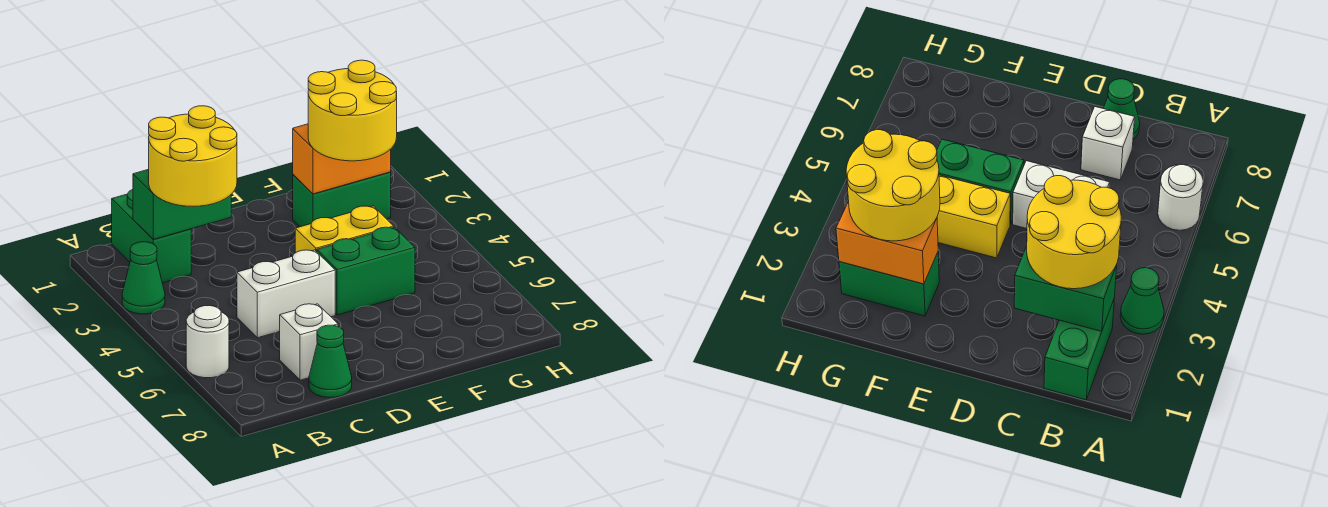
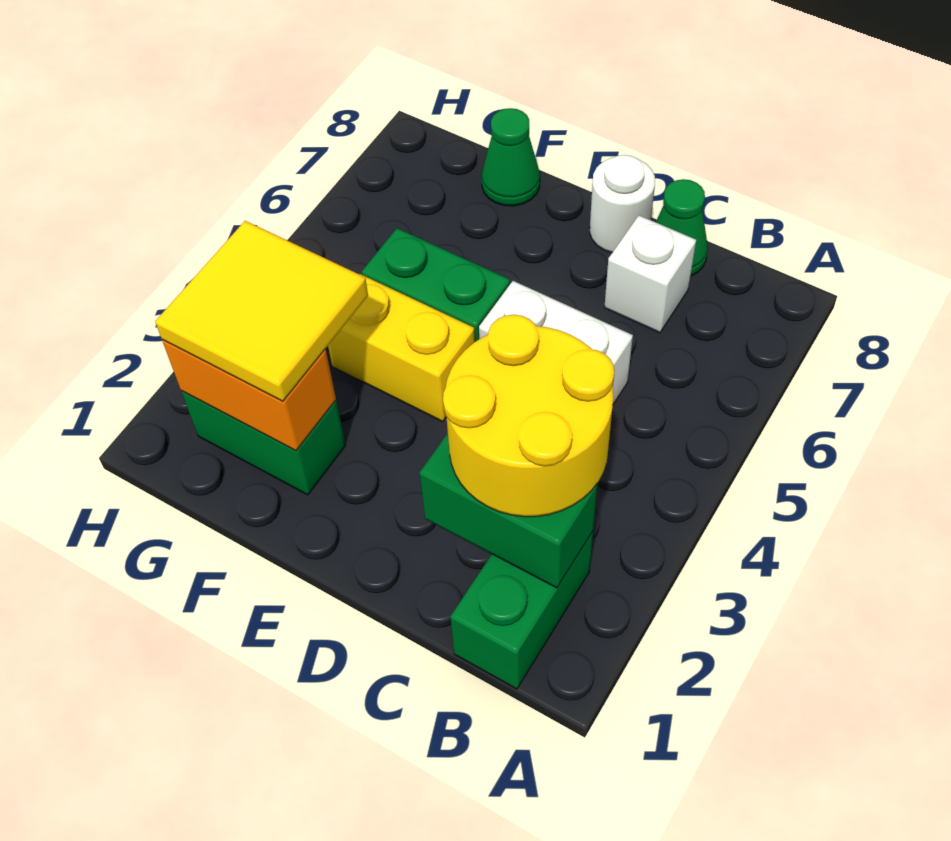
green cone A3 level 1 -> green cone F8 level 1
white round brick A6 level 1 -> white round brick D8 level 1
yellow round brick F2:G3 level 3 -> yellow tile F2:G3 level 3

